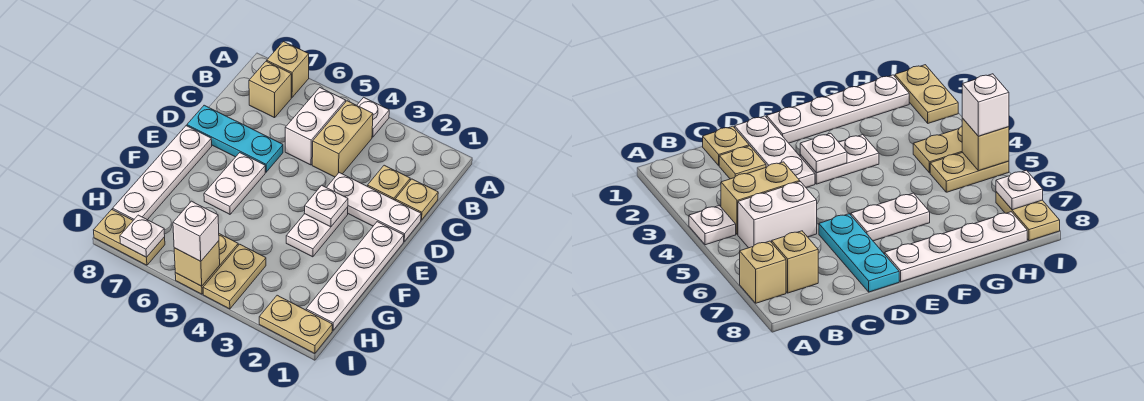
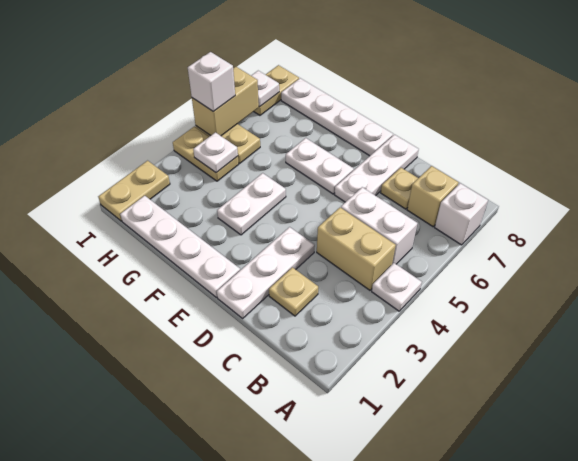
tan brick A7 level 1 -> white brick A7 level 1
tan plate C1 level 1 -> tan plate C7 level 1
cyan plate D6:D8 level 1 -> white plate D6:D8 level 1
white plate E3:F3 level 1 -> white plate F3:F4 level 1
white plate E3 level 2 -> white plate H4 level 2
tan brick I5 level 2 -> tan brick I5:I6 level 2

